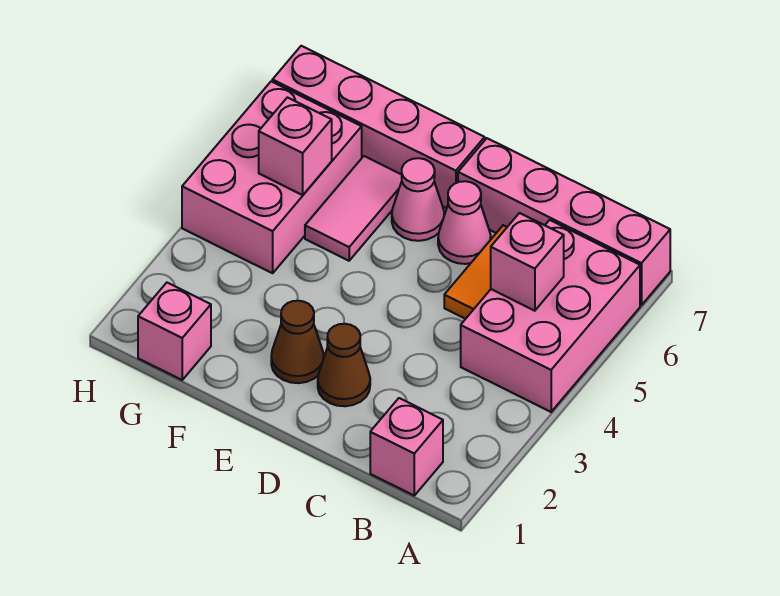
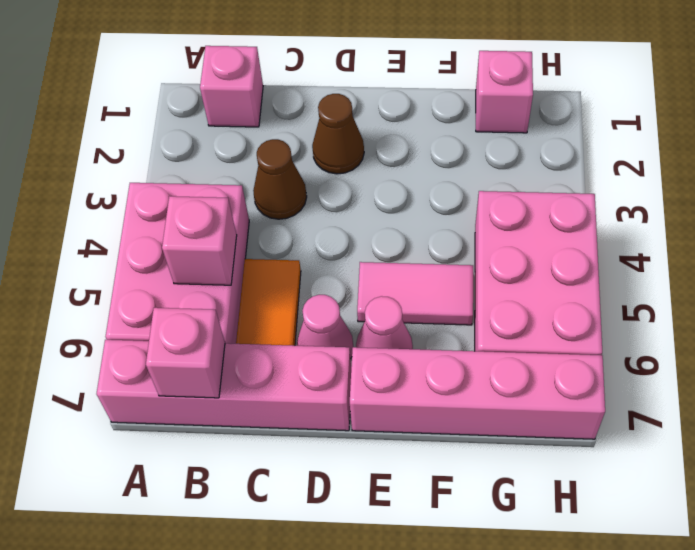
brown cone E2 level 1 -> brown cone C3 level 1
pink tile F5:F6 level 1 -> pink tile E5:F5 level 1
pink brick G5 level 2 -> pink brick B7 level 2

